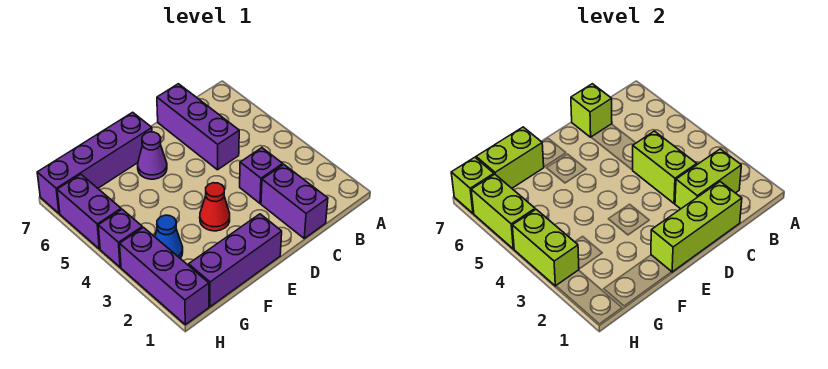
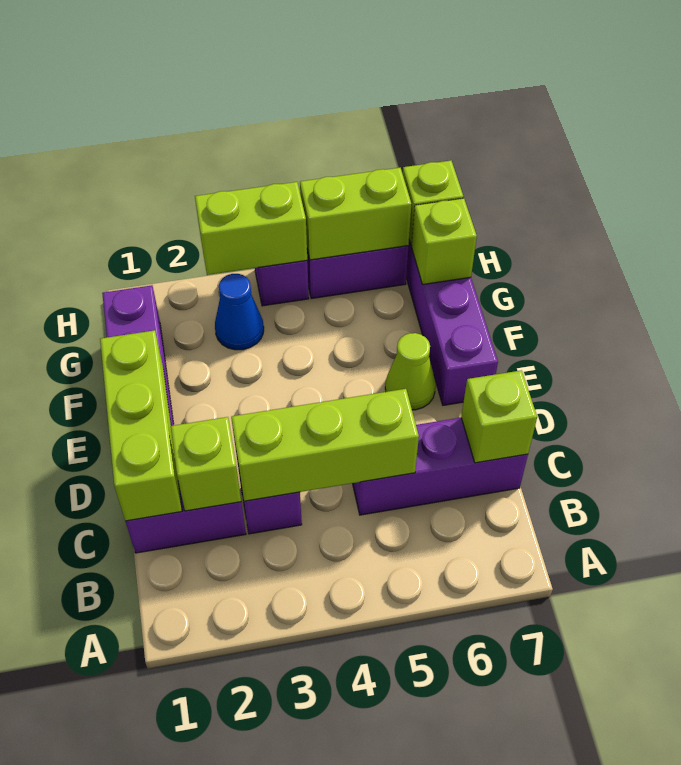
lime brick B2:C2 level 2 -> lime brick C2 level 2
lime brick C3:C4 level 2 -> lime brick C3:C5 level 2
red cone E3 level 1 -> none
purple cone E6 level 1 -> lime cone E6 level 1
lime brick F7:G7 level 2 -> lime brick G7 level 2
purple brick H1:H3 level 1 -> none

